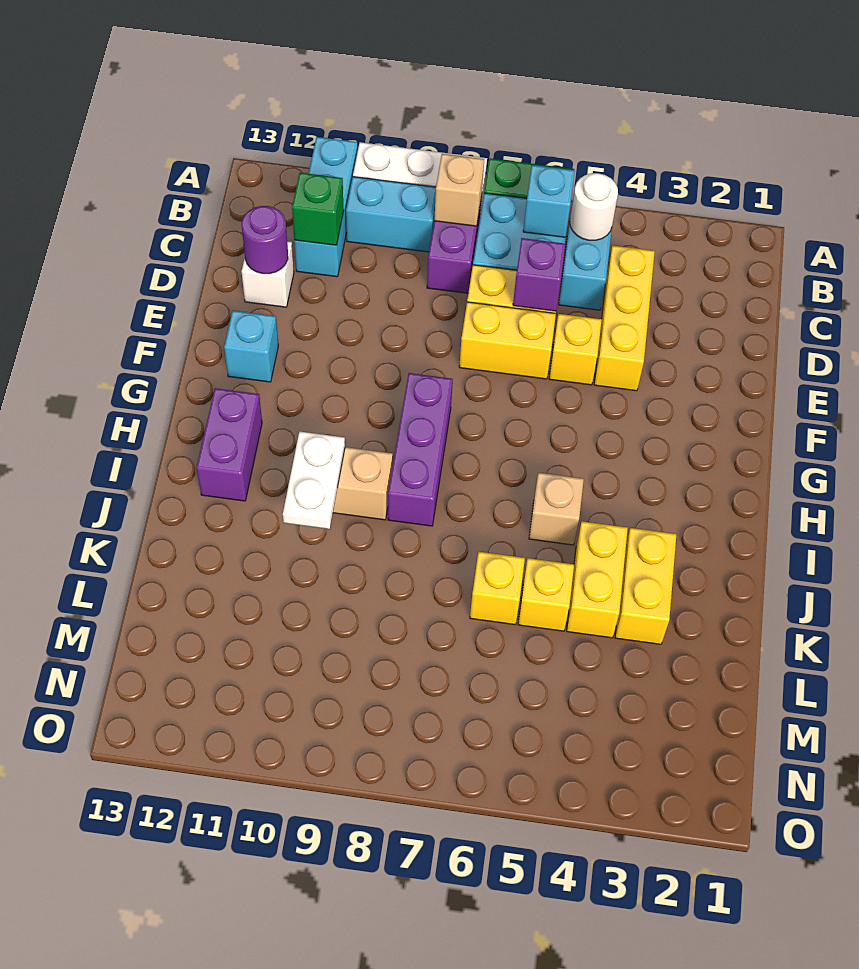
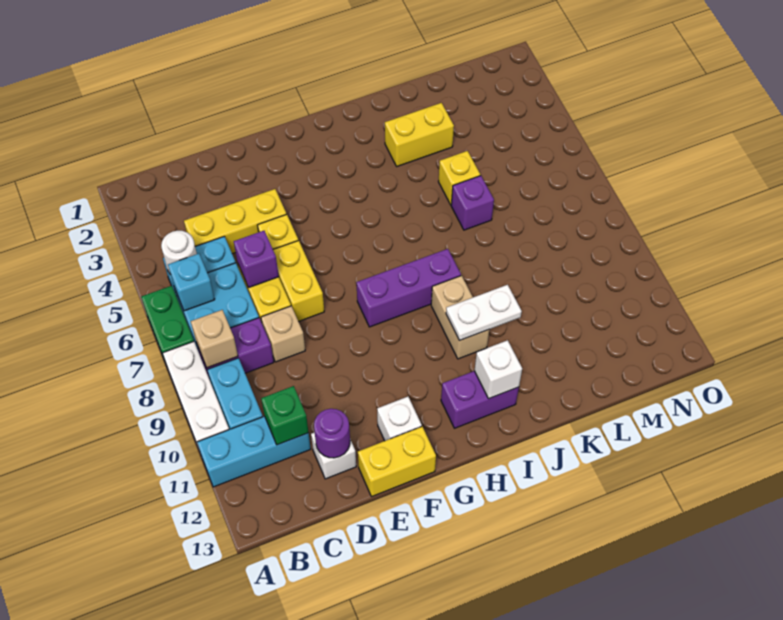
cyan brick F12 level 1 -> white brick F12 level 1
tan brick I5 level 1 -> tan brick D8 level 1
none -> white brick I12 level 2
yellow brick J4:K4 level 1 -> yellow brick E13:F13 level 1
yellow brick K6 level 1 -> purple brick K6 level 1

